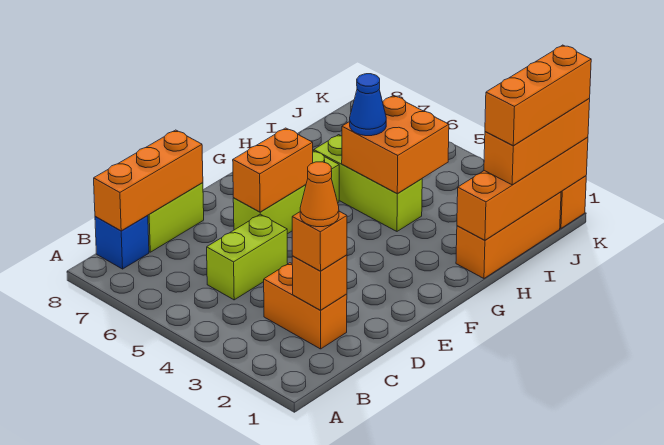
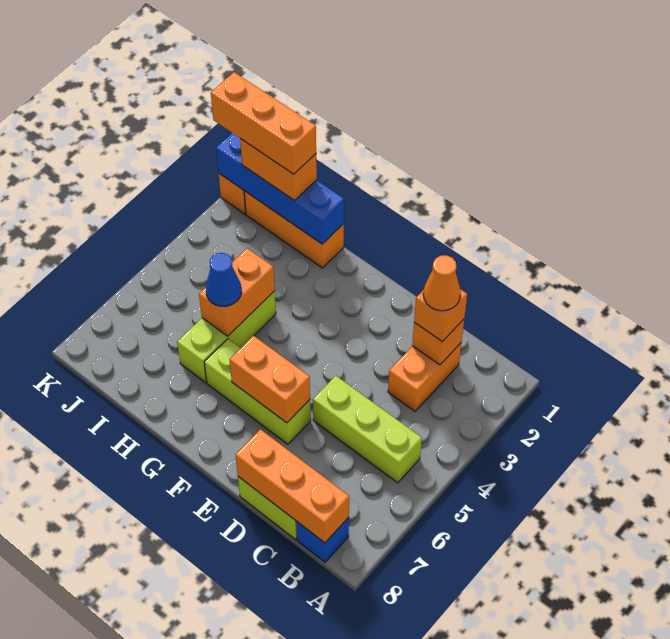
lime brick C5:D5 level 1 -> lime brick B5:D5 level 1
orange brick H1:K1 level 2 -> blue brick H1:K1 level 2
orange brick H4:I5 level 2 -> orange brick H4:H5 level 2
orange brick I1:K1 level 3 -> orange brick I1:J1 level 3

